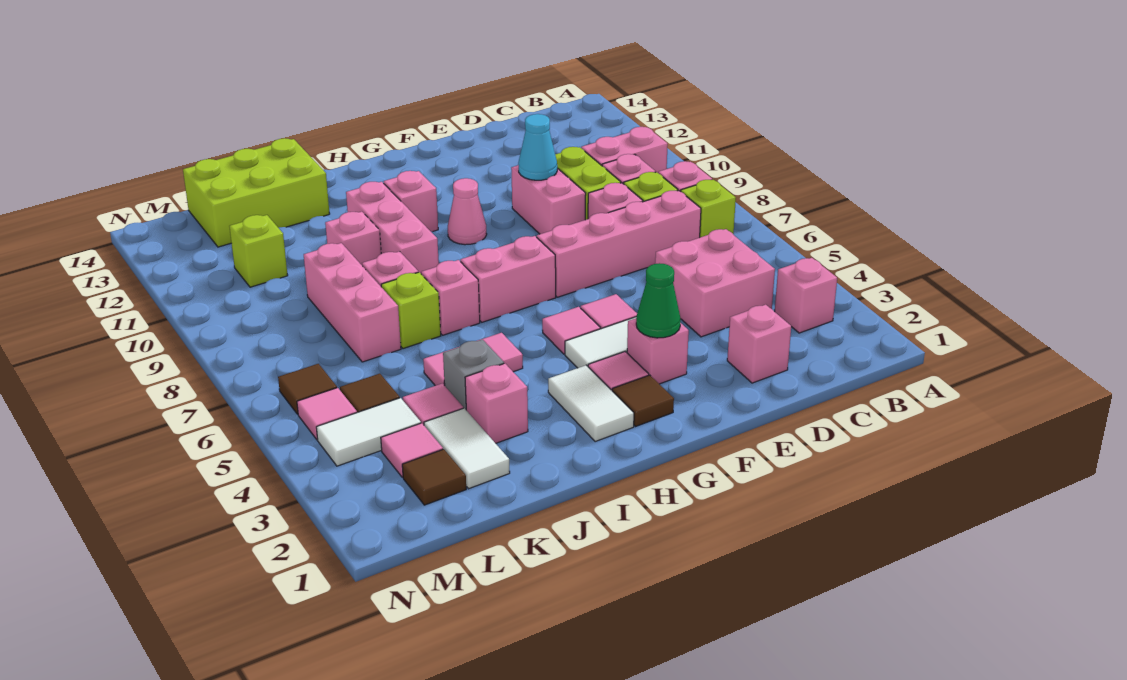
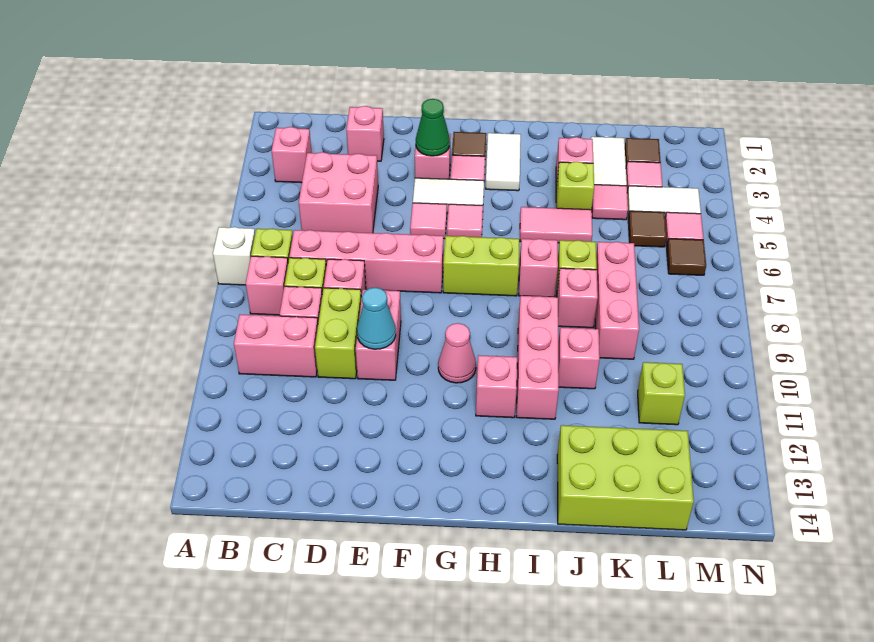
none -> white brick A7 level 1
pink brick G7:H7 level 1 -> lime brick G7:H7 level 1
grey brick J4 level 1 -> lime brick J4 level 1

